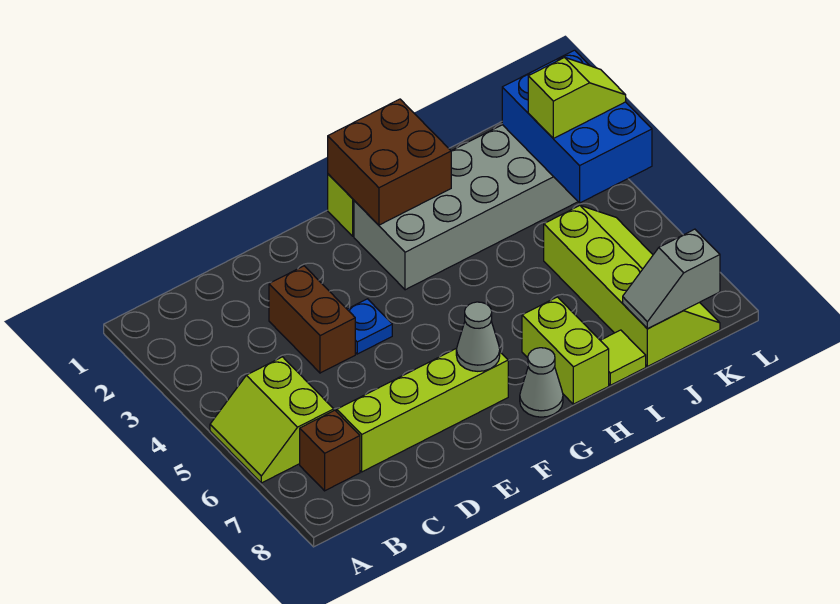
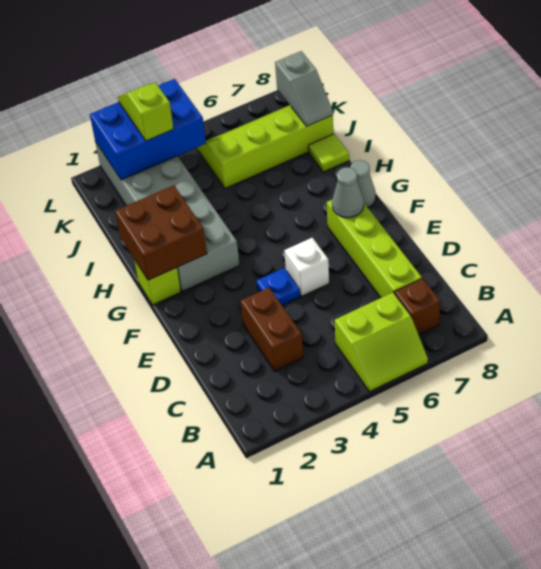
brown brick D3:D4 level 1 -> brown brick C3:D3 level 1
none -> white brick E5 level 1
lime brick H7:H8 level 1 -> none

